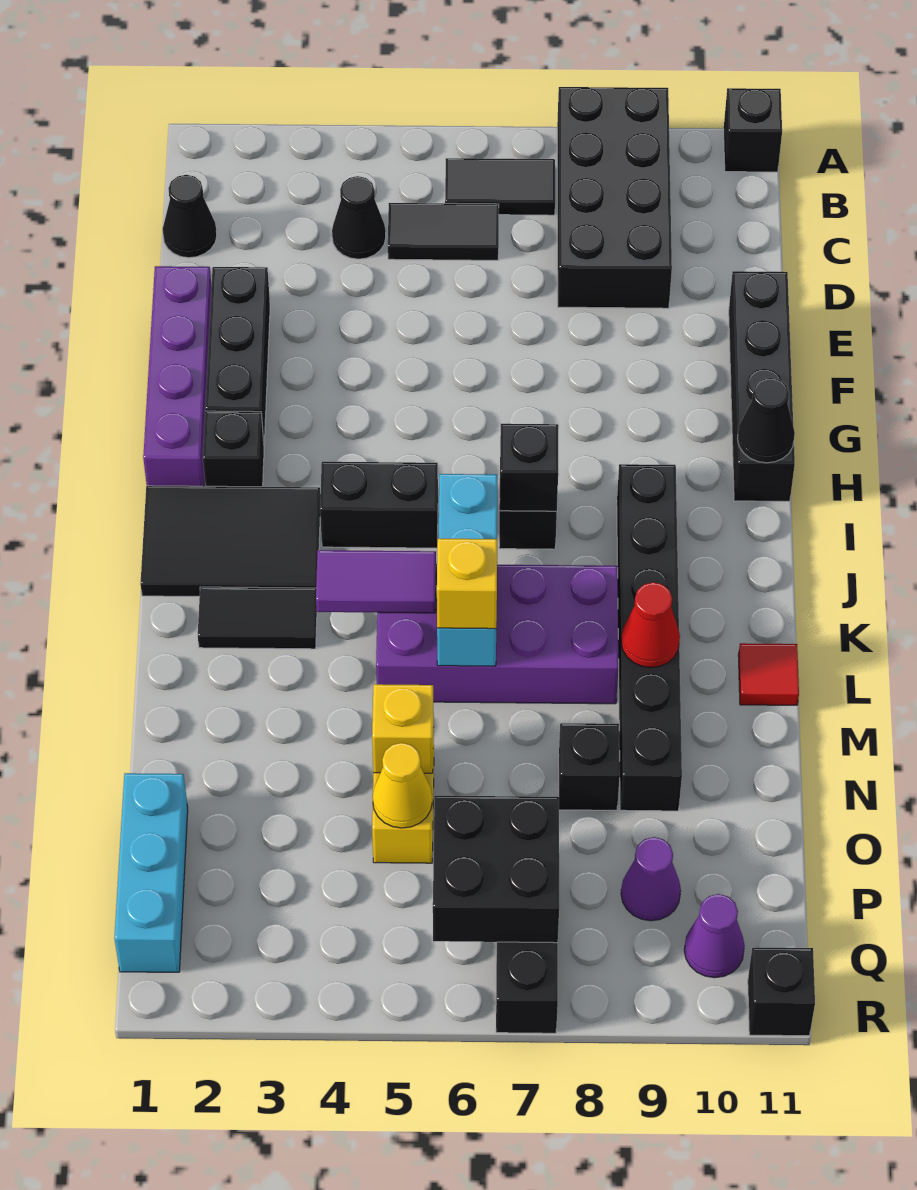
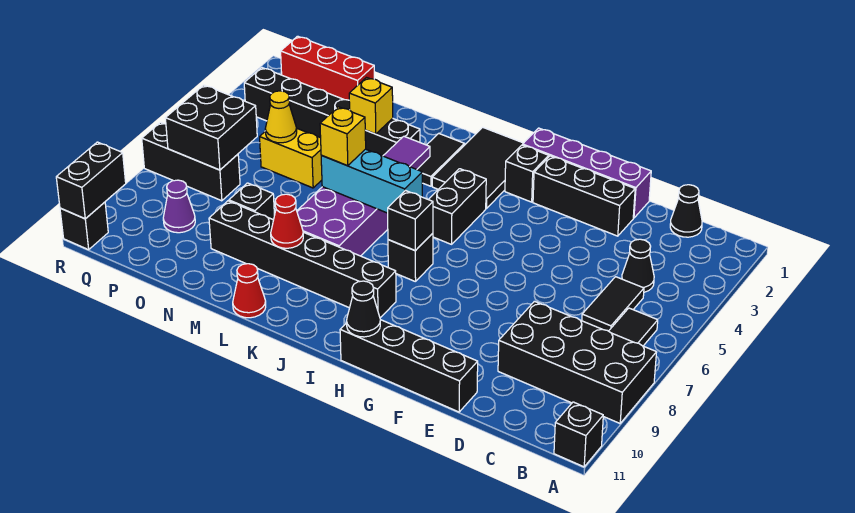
none -> black brick L3:Q3 level 1
red tile L11 level 1 -> red cone L11 level 1
yellow brick N5 level 2 -> yellow brick M3 level 2
cyan brick O1:Q1 level 1 -> red brick O1:Q1 level 1
purple cone Q10 level 1 -> none
none -> black brick R10:R11 level 2

